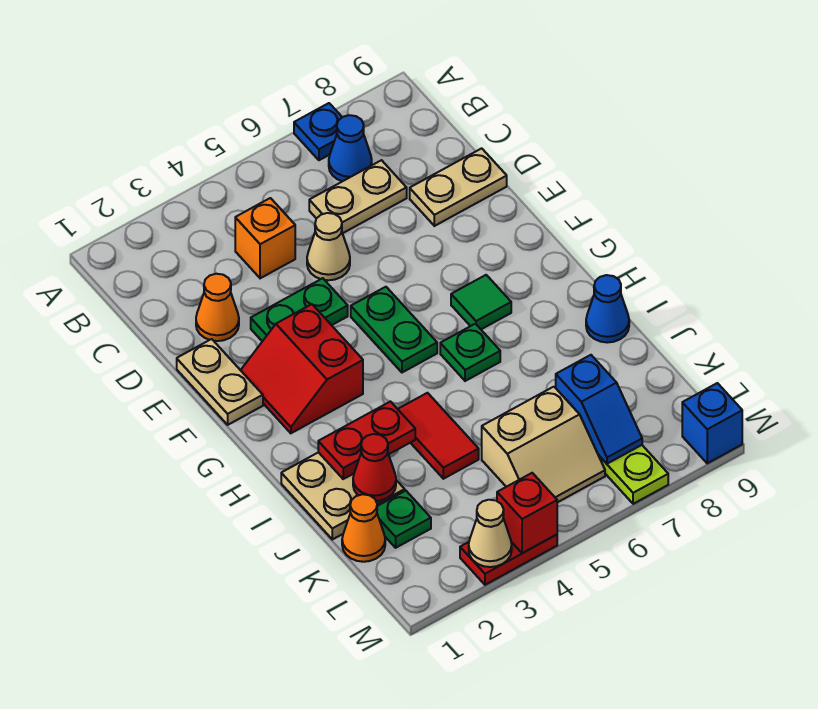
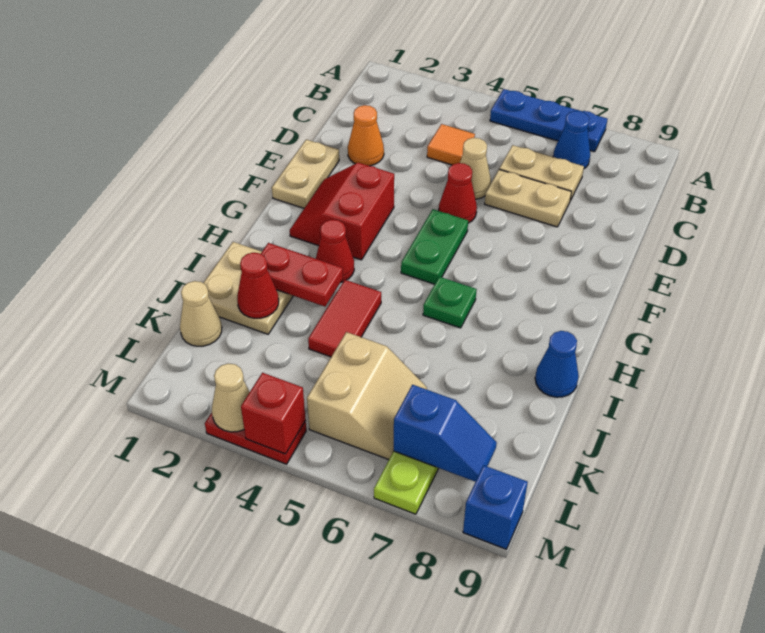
blue plate A7 level 1 -> blue plate A5:A7 level 1
orange brick C4 level 1 -> orange tile C4 level 1
tan plate D8:D9 level 1 -> tan plate D6:D7 level 1
green plate E3:E4 level 1 -> none
none -> red cone E5 level 1
green tile G7 level 1 -> none
none -> red cone H3 level 1
orange cone K1 level 1 -> tan cone K1 level 1
green plate K2 level 1 -> none
tan slope K5:L6 level 1 top K -> tan slope K5:L6 level 1 top 5
blue slope K7:L7 level 2 top K -> blue slope L7:L8 level 2 top 7

